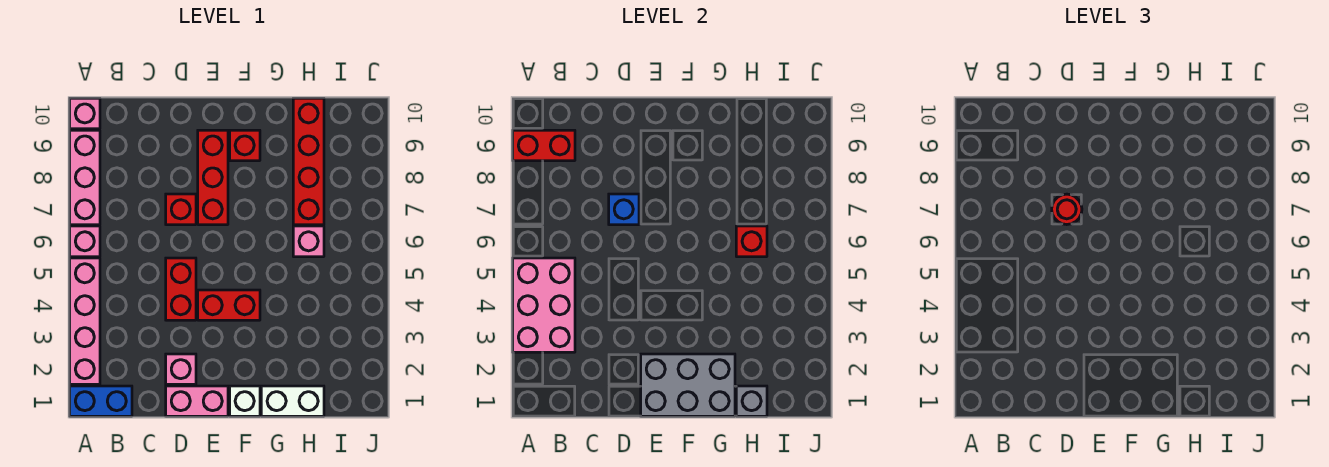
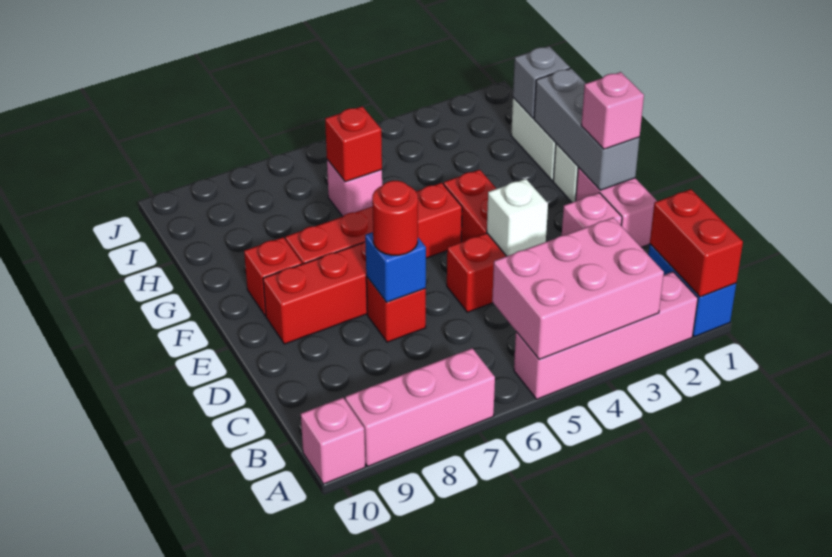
pink brick A6 level 1 -> pink brick E1 level 3
red brick A9:B9 level 2 -> red brick A1:B1 level 2
none -> white brick D4 level 2
grey brick E1:G2 level 2 -> grey brick E1:G1 level 2
red brick H7:H10 level 1 -> red brick F5:F8 level 1

